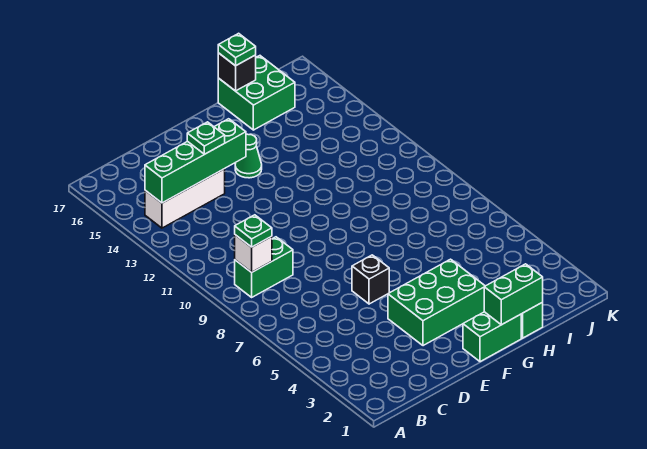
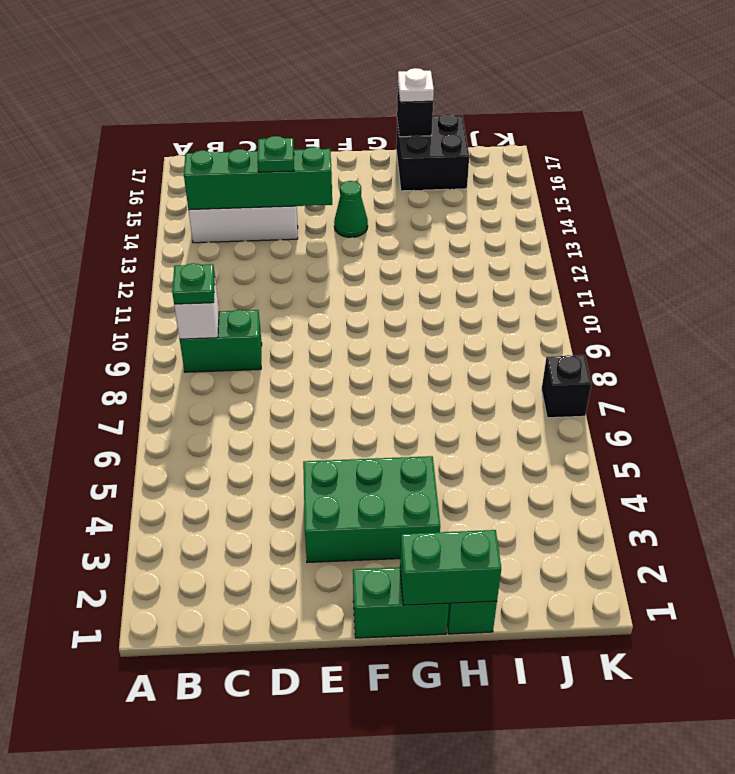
black brick E6 level 1 -> black brick K7 level 1
green brick H16:I17 level 1 -> black brick H16:I17 level 1
green plate H17 level 3 -> white plate H17 level 3

